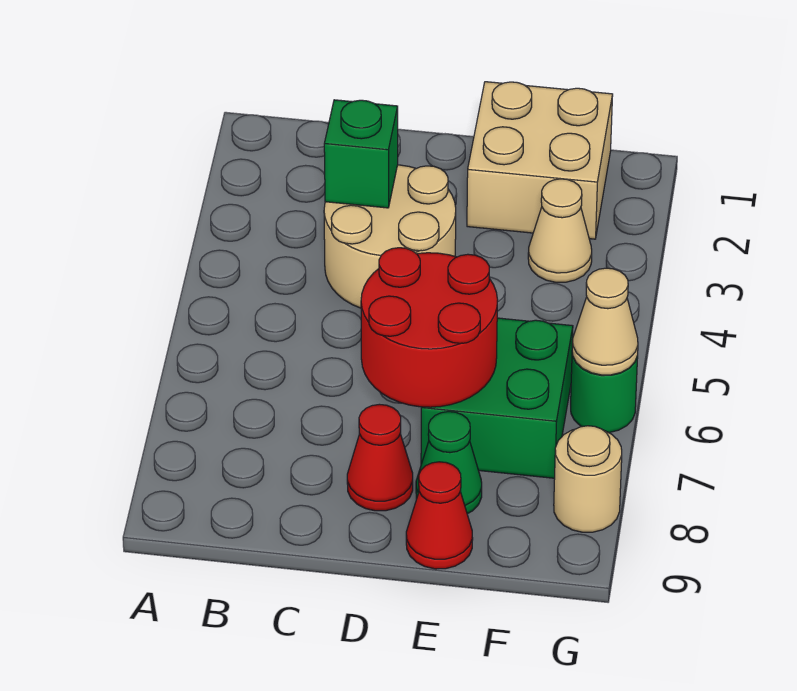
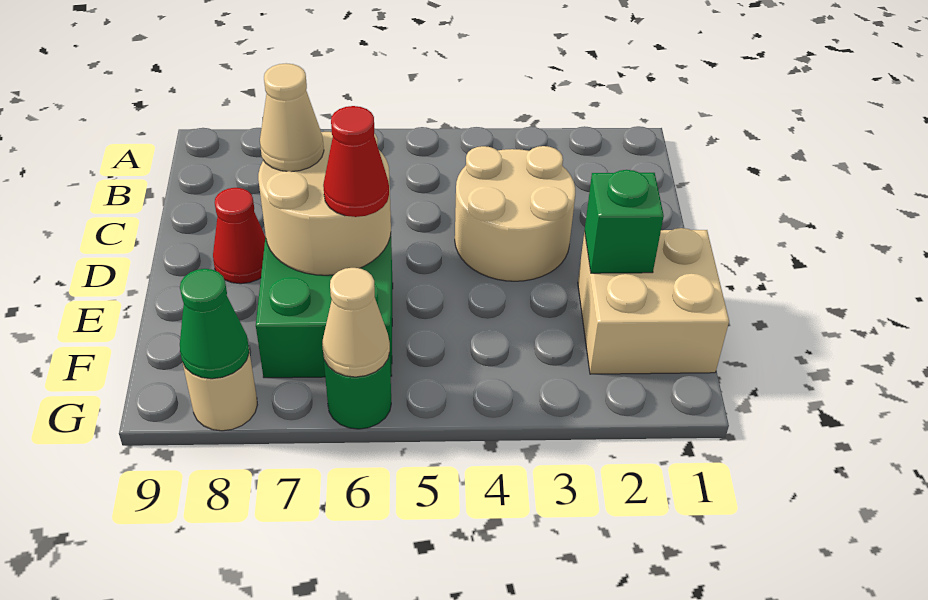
green brick C3 level 2 -> green brick E2 level 2
red round brick D6:E7 level 2 -> tan round brick D6:E7 level 2
green cone E8 level 1 -> green cone G8 level 2
red cone E9 level 1 -> red cone E6 level 3
tan cone F3 level 1 -> tan cone D7 level 3

